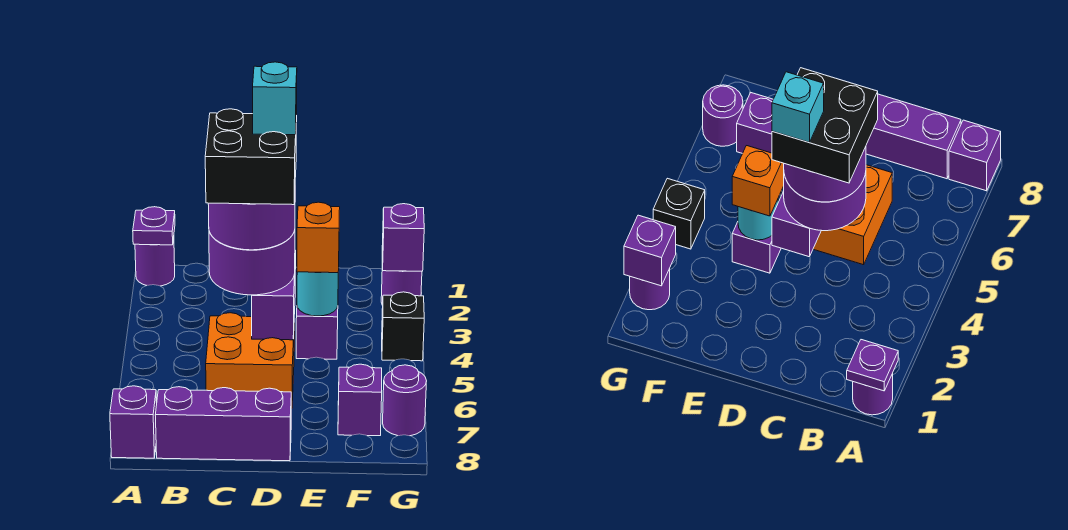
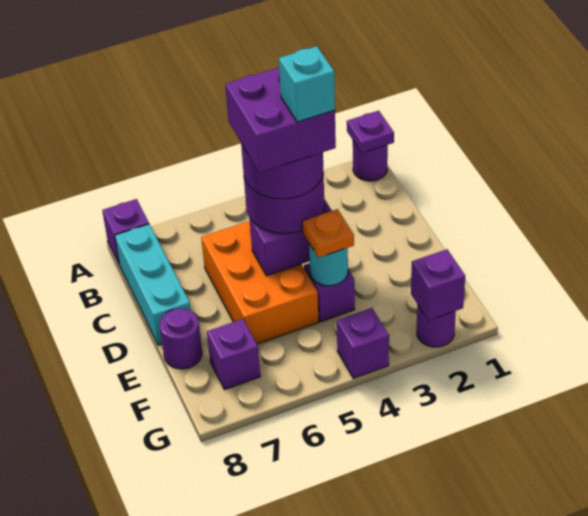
purple brick B8:D8 level 1 -> cyan brick B8:D8 level 1
black brick C4:D5 level 5 -> purple brick C4:D5 level 5
orange brick C5:D6 level 1 -> orange brick C5:E6 level 1
orange brick E4 level 3 -> orange plate E4 level 3
black brick G4 level 1 -> purple brick G4 level 1
purple round brick G7 level 1 -> purple round brick E8 level 1

